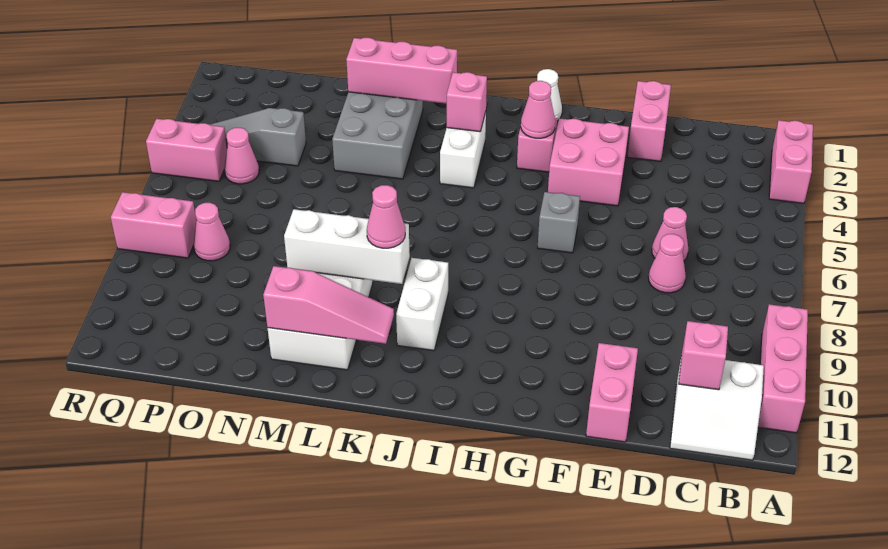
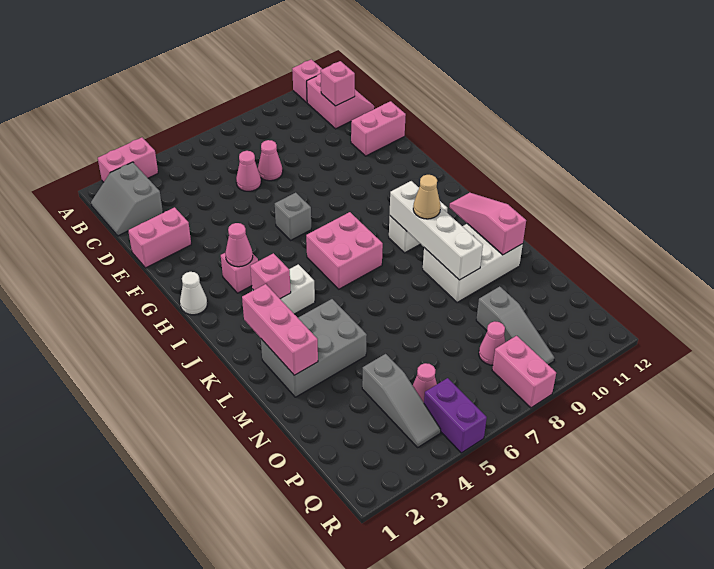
pink brick A9:A11 level 1 -> pink brick A11 level 1
none -> grey slope B1:C2 level 1 top 2
white slope B11:C12 level 1 top 11 -> pink slope B11:C12 level 1 top 11
pink brick F3:G4 level 1 -> pink brick I6:J7 level 1
white brick K9:M9 level 2 -> white brick J9:M9 level 2
pink cone K9 level 3 -> tan cone K9 level 3
none -> grey slope O9:Q9 level 1 top O
pink brick Q5:R5 level 1 -> purple brick Q5:R5 level 1

